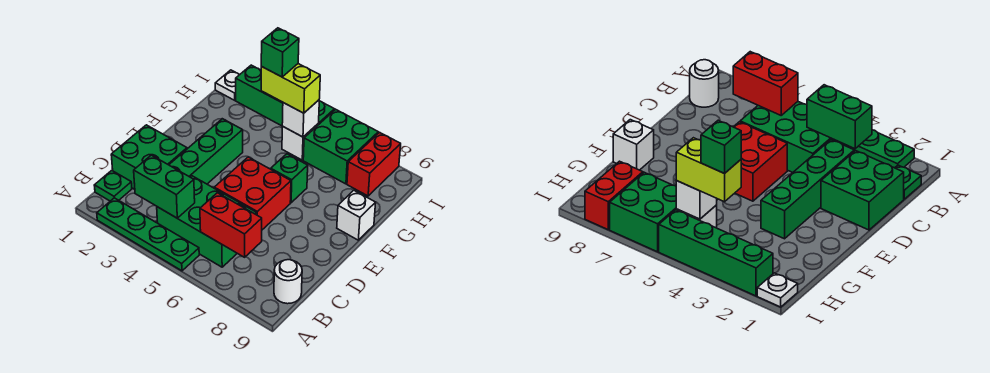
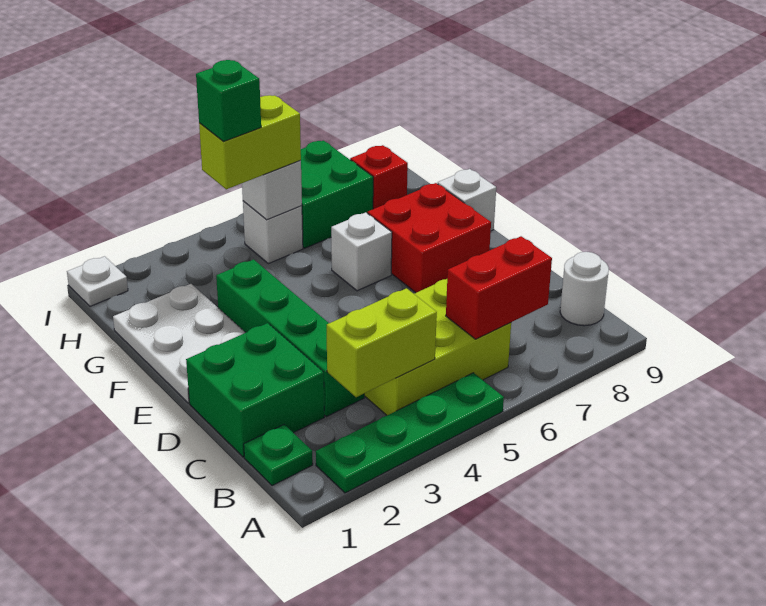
green brick B3:B4 level 2 -> lime brick B3:B4 level 2
green brick B4:C6 level 1 -> lime brick B4:C6 level 1
red brick D5:E6 level 1 -> red brick E7:F8 level 1
none -> white plate E1:G2 level 1
green brick F6 level 1 -> white brick F6 level 1
red brick H8:I8 level 1 -> red brick H8 level 1
green brick I2:I5 level 1 -> none

